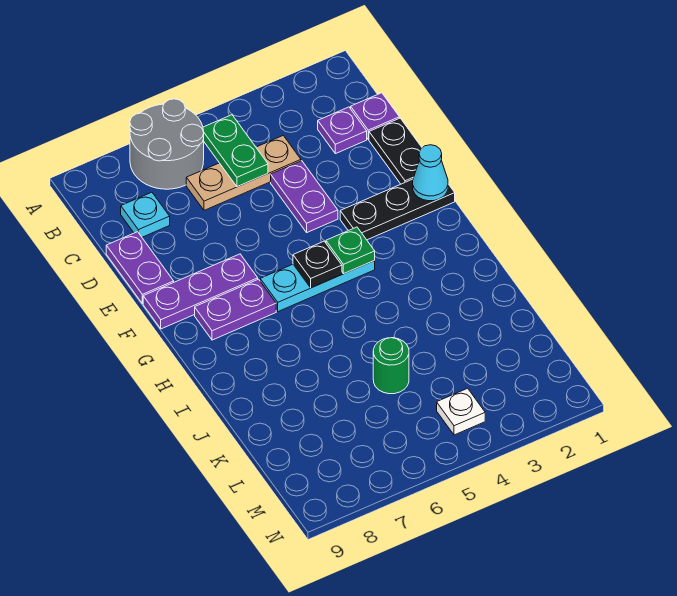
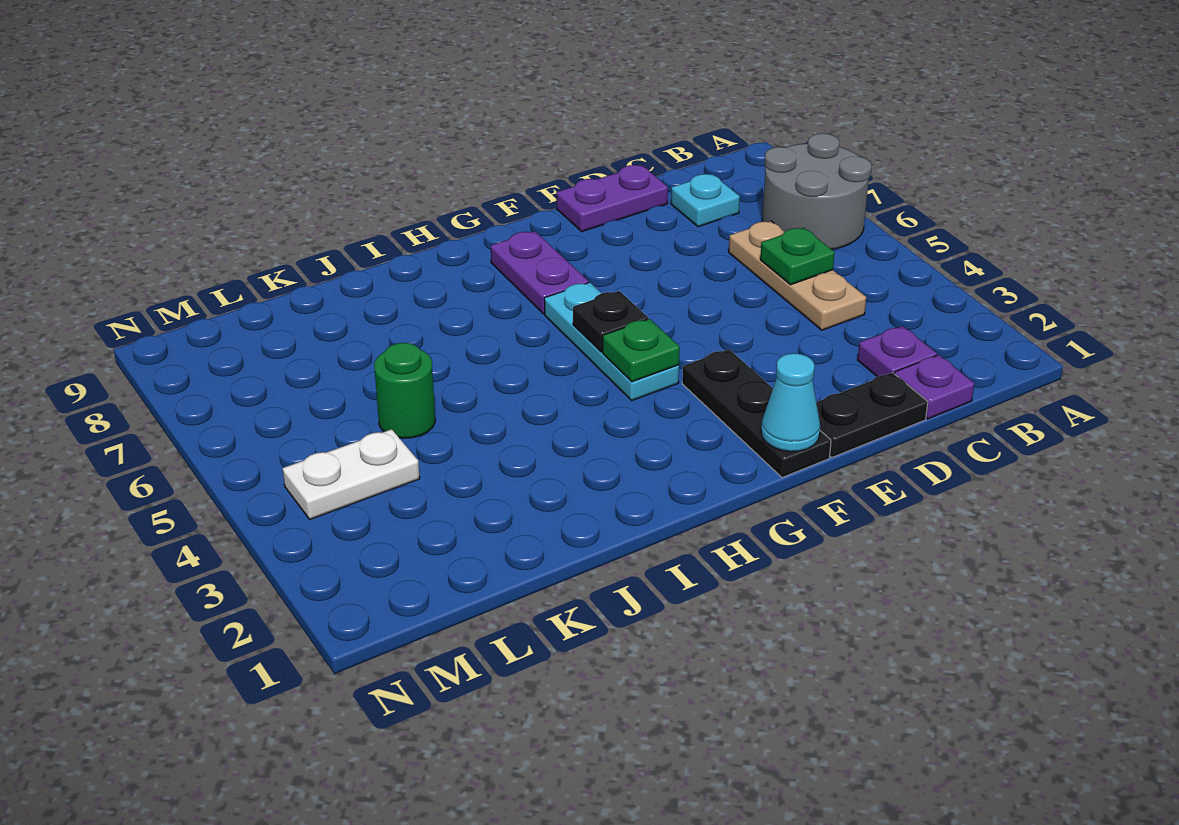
green plate B5:C5 level 2 -> green plate C5 level 2
purple plate D4:E4 level 1 -> none
purple plate F7:F9 level 1 -> none
white plate M4 level 1 -> white plate L4:M4 level 1

